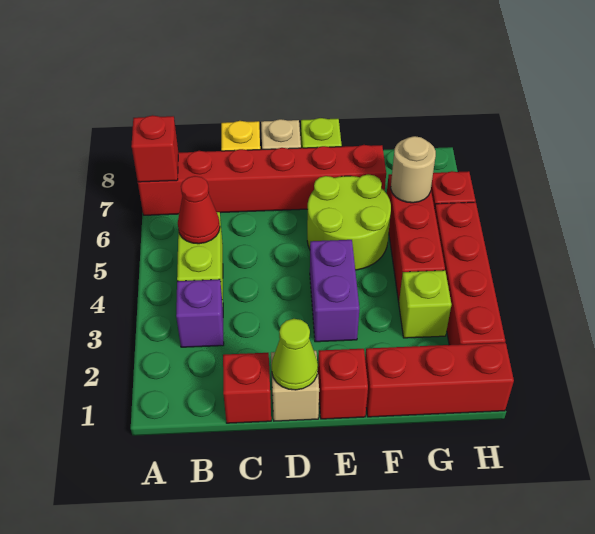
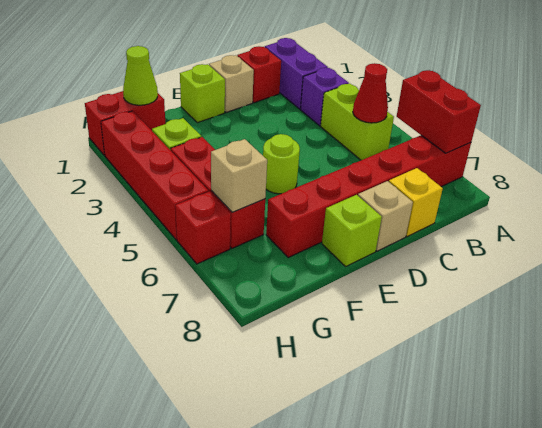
red brick A7 level 2 -> red brick A6:A7 level 2
lime cone D1 level 2 -> lime cone G1 level 2
red brick E1 level 1 -> lime brick E1 level 1
purple brick E3:E4 level 1 -> purple brick B1:B2 level 1
lime round brick E5:F6 level 1 -> lime round brick E5 level 1
red brick F1:H1 level 1 -> red brick G1:H1 level 1
tan round brick G6 level 2 -> tan brick G6 level 2

